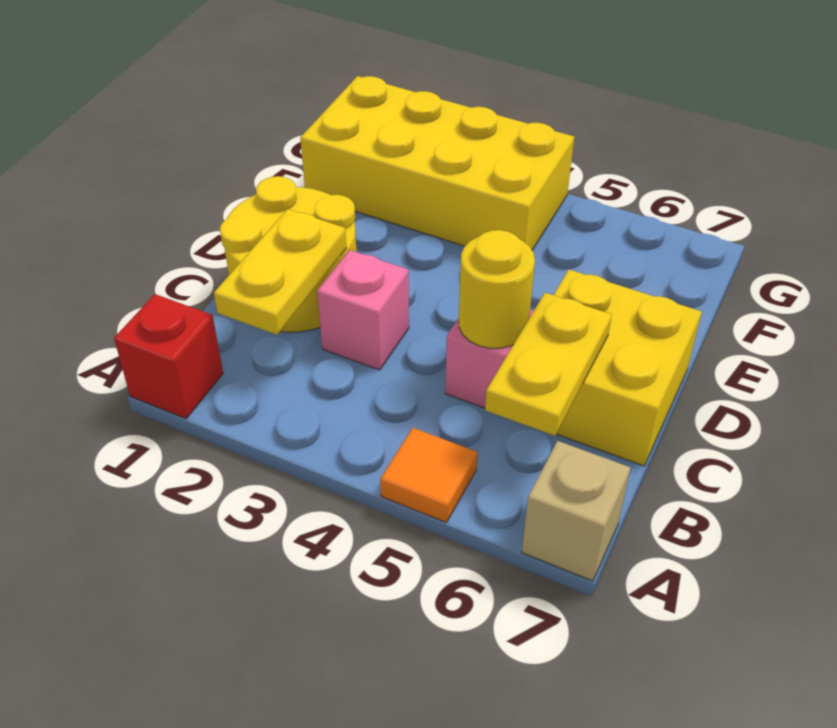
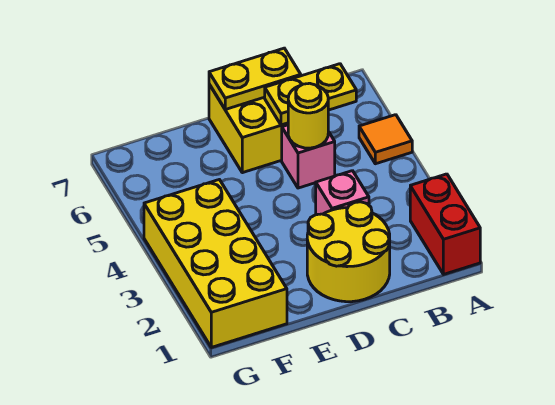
red brick A1 level 1 -> red brick A1:A2 level 1
tan brick A7 level 1 -> none
yellow plate B2:C2 level 2 -> yellow plate C7:D7 level 2

